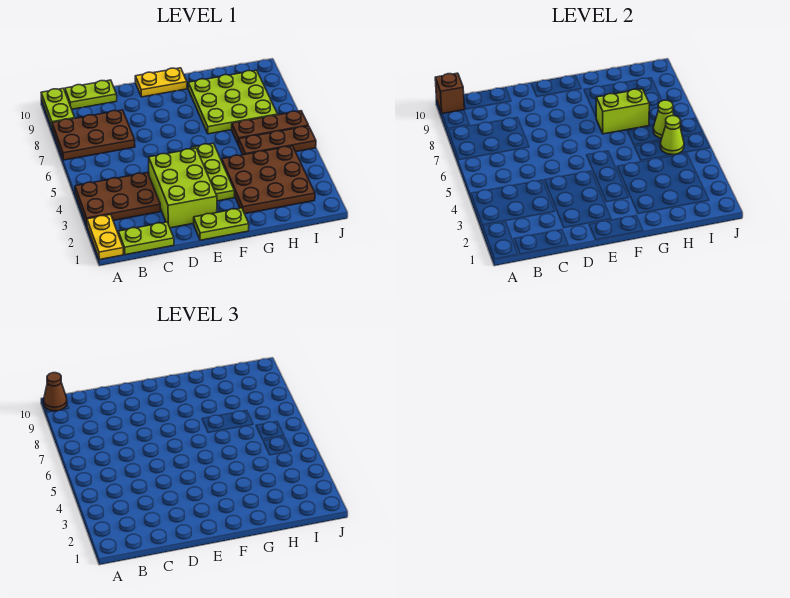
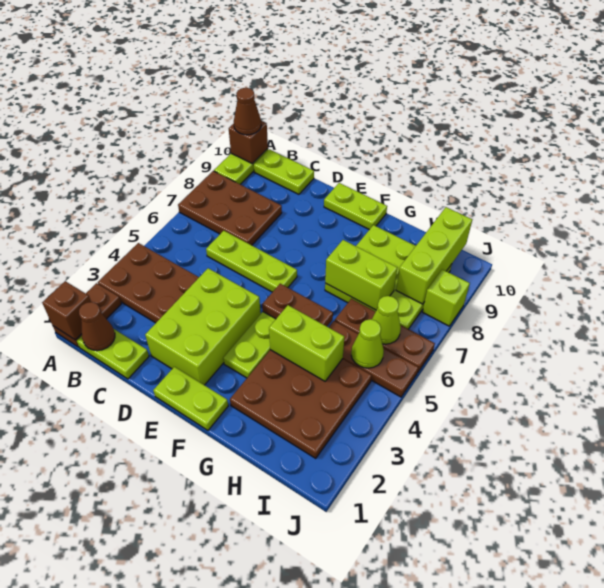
yellow plate A1:A2 level 1 -> brown plate A1:A2 level 1
none -> brown brick A1 level 2
none -> brown cone B1 level 2
none -> lime plate C6:E6 level 1
yellow plate E10:F10 level 1 -> lime plate E10:F10 level 1
none -> brown plate F5:G5 level 2
none -> lime brick G4:H4 level 2
none -> lime brick I8:I10 level 2
none -> lime brick J8 level 1

